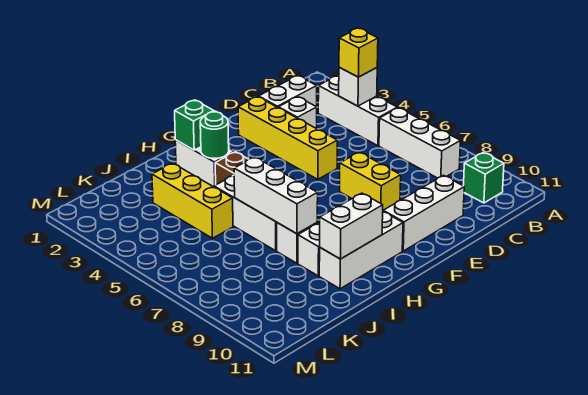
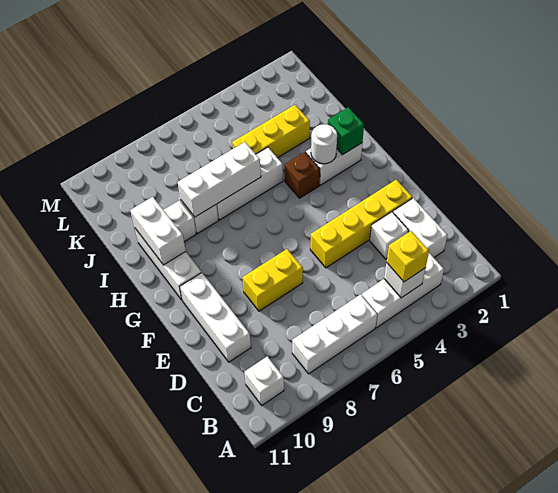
green brick B10 level 1 -> white brick B10 level 1
green round brick H3 level 2 -> white round brick H3 level 2

